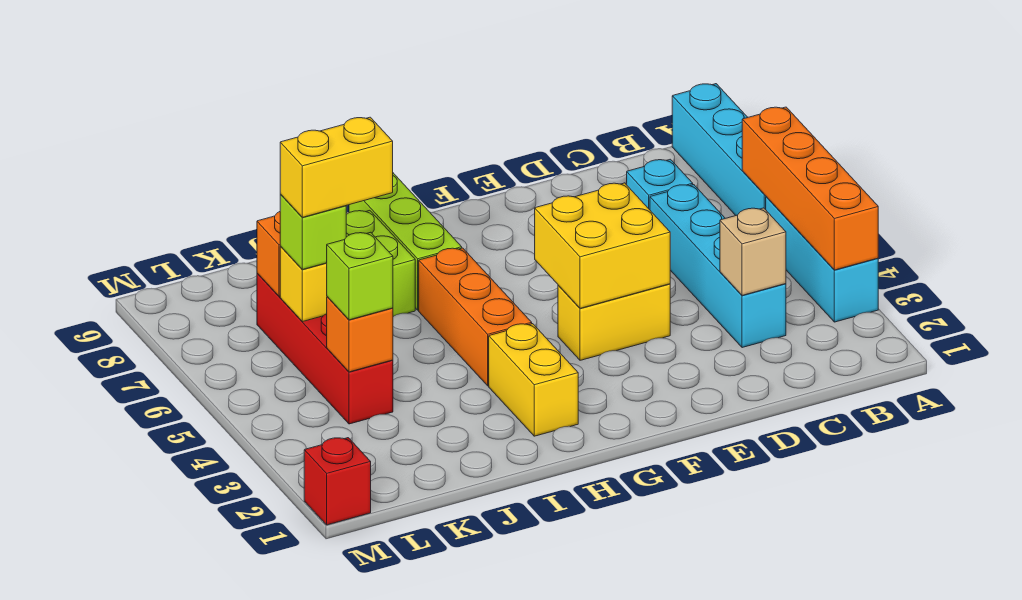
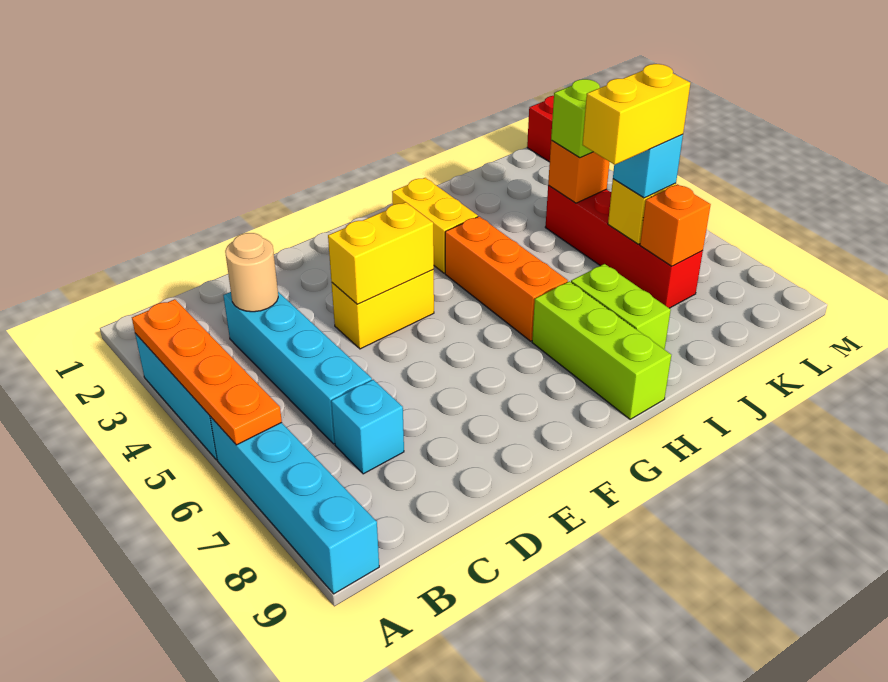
orange brick A3:A6 level 2 -> orange plate A3:A6 level 2
tan brick C3 level 2 -> tan round brick C3 level 2
yellow brick E4:F5 level 2 -> yellow brick E4:F4 level 2
lime brick K6 level 3 -> cyan brick K6 level 3

